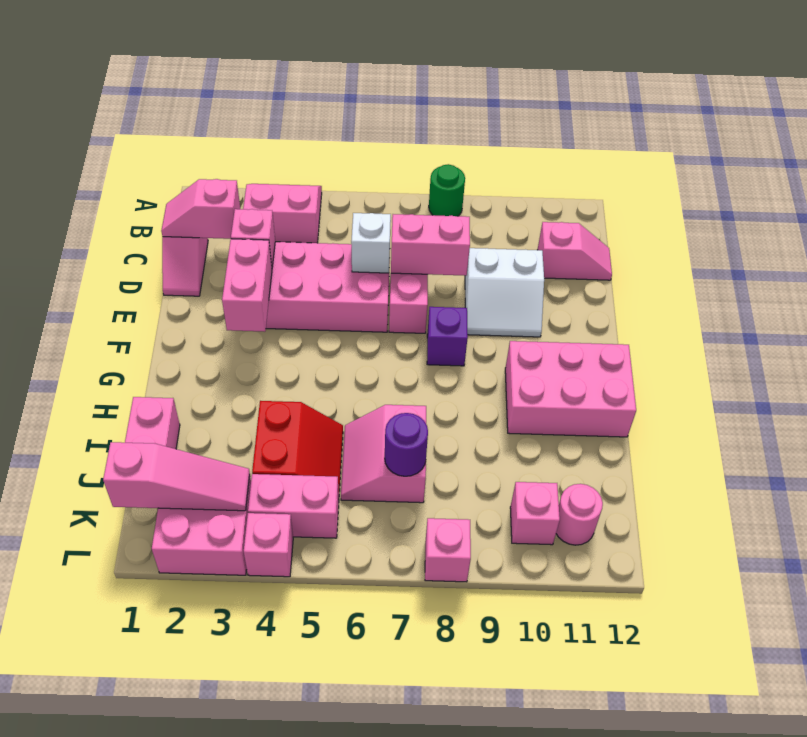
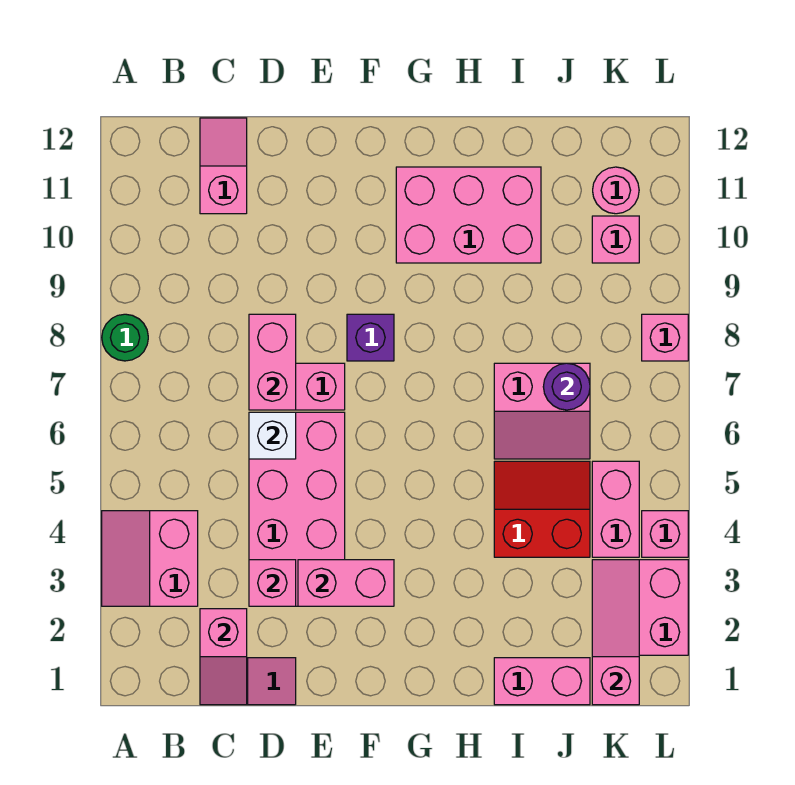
white slope D9:E10 level 1 top D -> none
pink brick G10:H12 level 1 -> pink brick G10:I11 level 1

